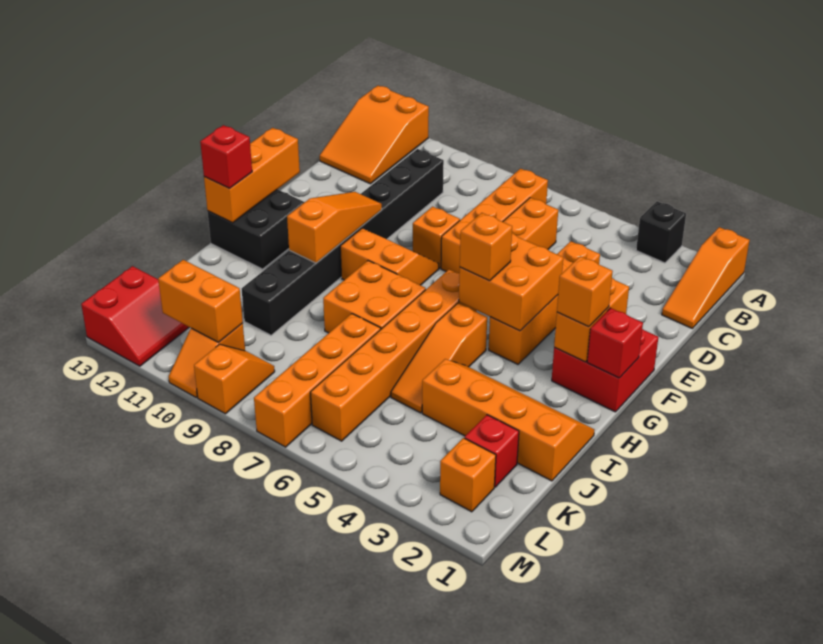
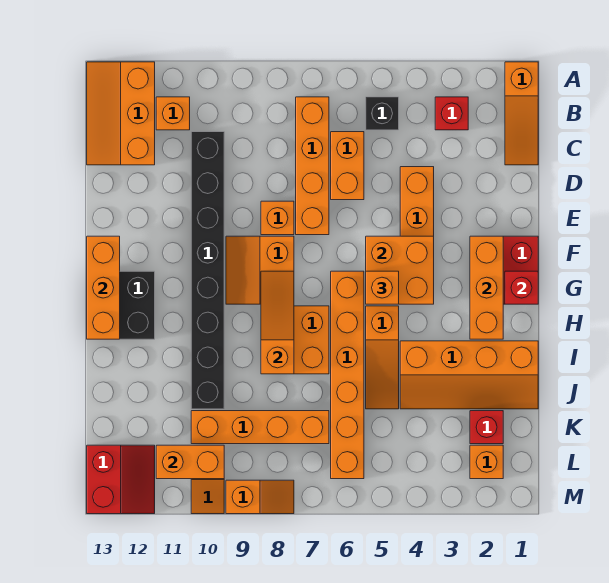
black brick A3 level 1 -> black brick B5 level 1
orange slope A12:C13 level 1 top A -> orange slope A12:C13 level 1 top 12
orange brick F2:G2 level 2 -> orange brick F2:H2 level 2
orange slope F8:G9 level 1 top G -> orange slope F8:G9 level 1 top 8
orange slope F10:H10 level 2 top H -> orange slope G8:I8 level 2 top I
orange brick G2 level 3 -> orange brick B11 level 1
red brick H13 level 3 -> red brick B3 level 1
orange slope I1:J4 level 1 top J -> orange slope I1:J4 level 1 top I
orange brick J7:M7 level 1 -> orange brick K7:K10 level 1
orange slope L9:M9 level 1 top M -> orange slope M8:M9 level 1 top 9

